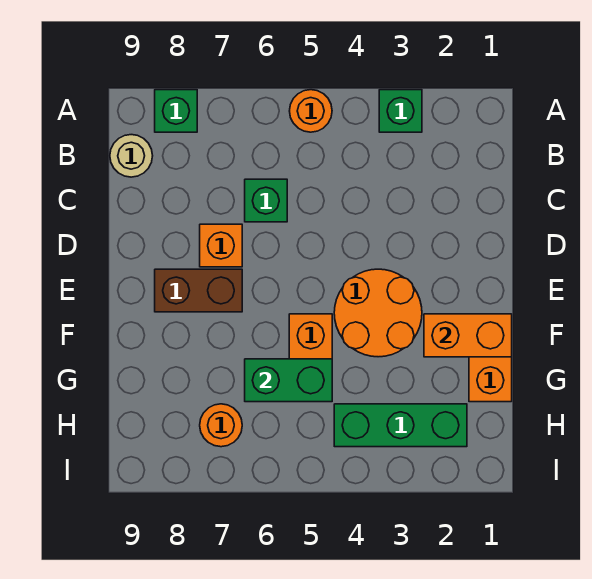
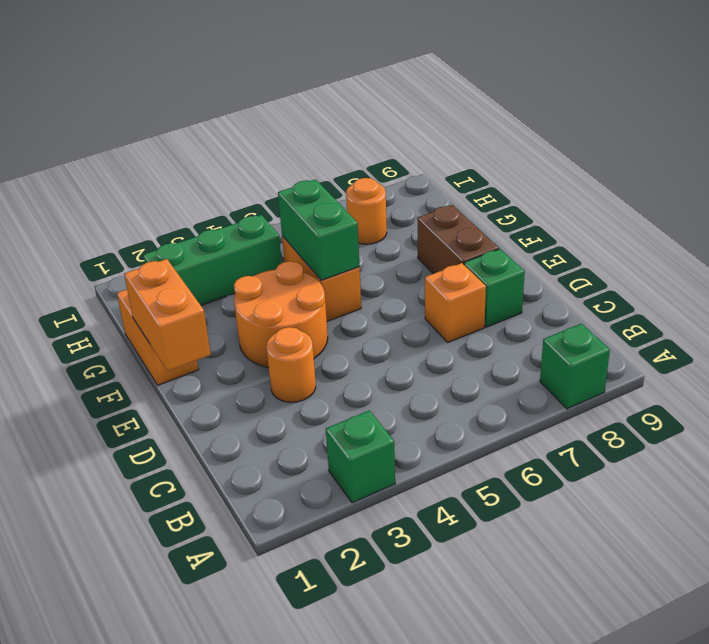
orange round brick A5 level 1 -> orange round brick D3 level 1
tan round brick B9 level 1 -> none
green brick C6 level 1 -> green brick D8 level 1
brown brick E7:E8 level 1 -> brown brick E8:F8 level 1
orange brick F1:F2 level 2 -> orange brick E1:F1 level 2
green brick G5:G6 level 2 -> green brick F5:G5 level 2

